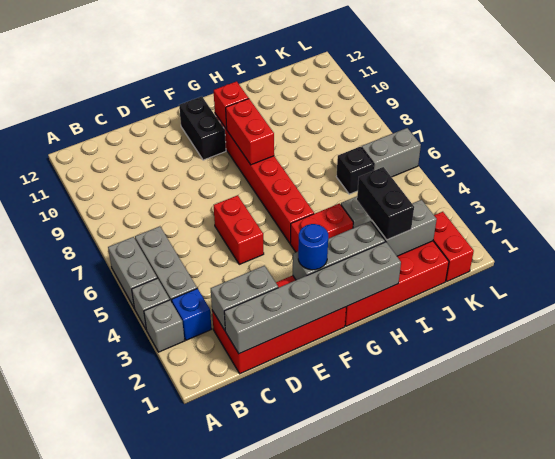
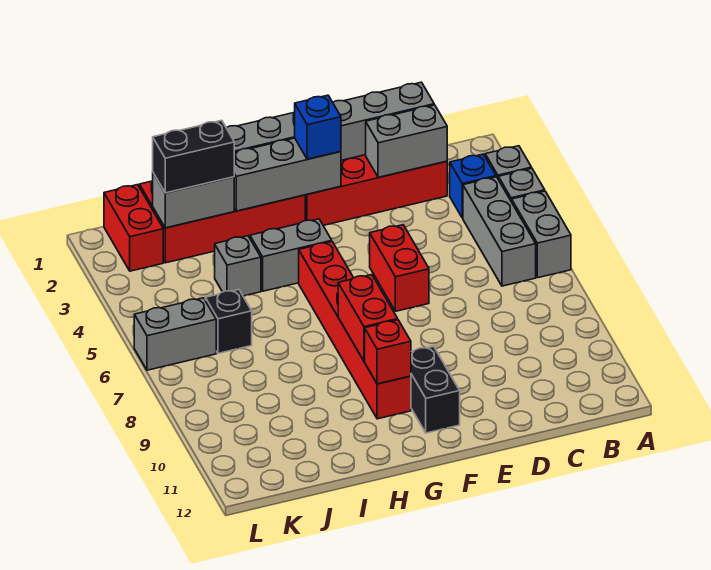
blue round brick F2 level 3 -> blue brick F2 level 3
red brick G4:H4 level 1 -> grey brick G4:H4 level 1
black brick I2:I3 level 3 -> black brick I2:J2 level 3

